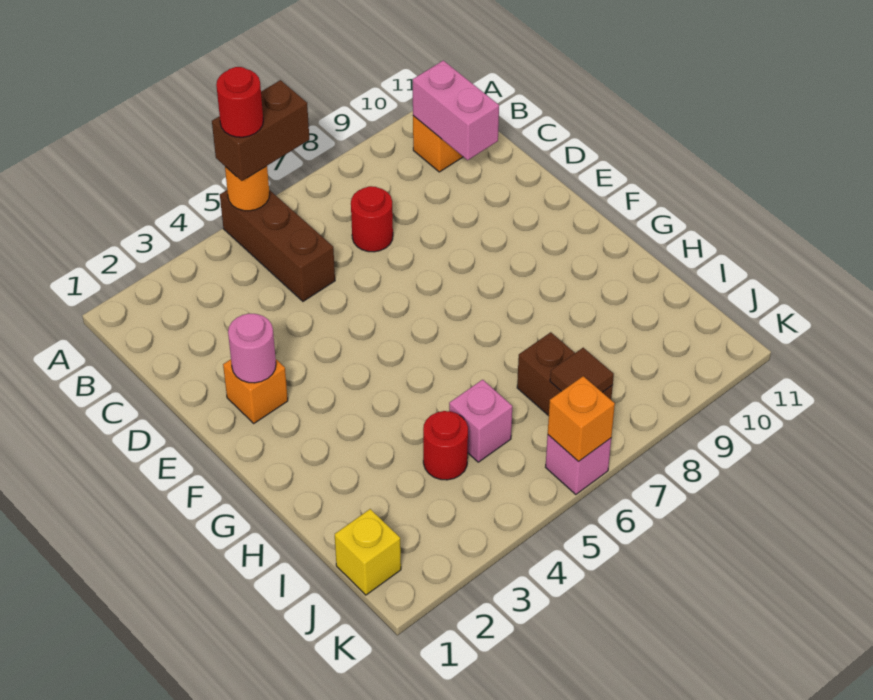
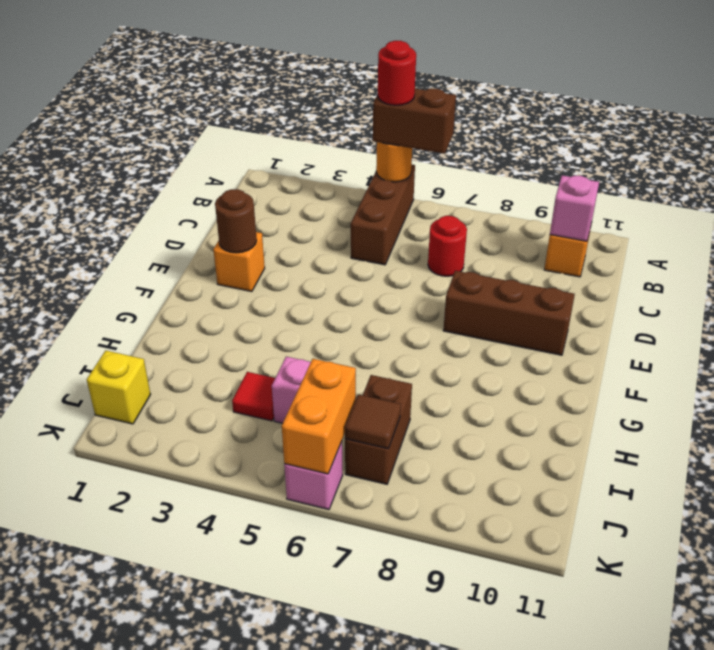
pink brick B10:C10 level 2 -> pink brick B10 level 2
pink round brick E2 level 2 -> brown round brick E2 level 2
none -> brown brick E8:E10 level 1
red round brick I4 level 1 -> red tile I4 level 1
orange brick K6 level 2 -> orange brick J6:K6 level 2

